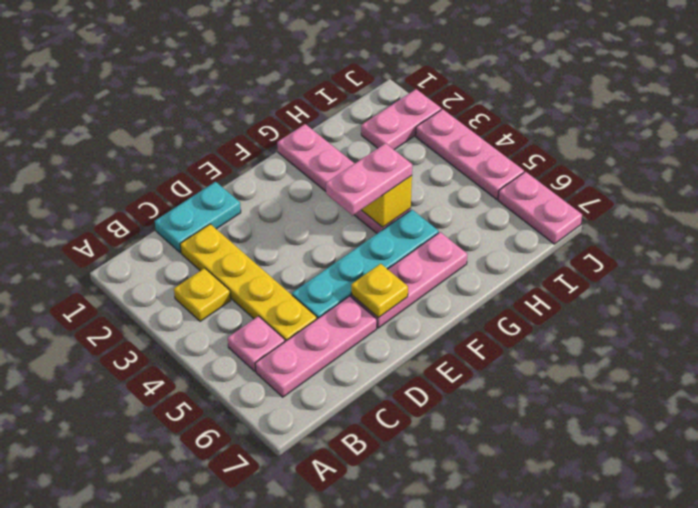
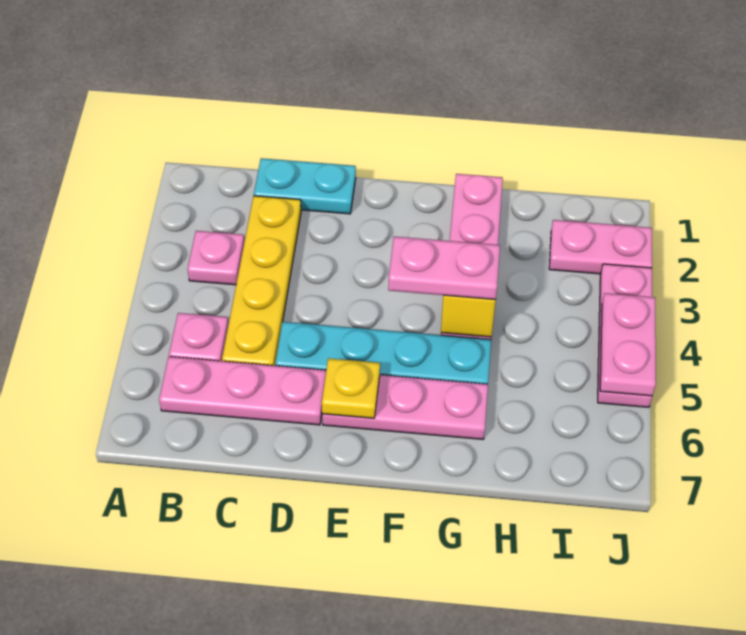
yellow plate B3 level 1 -> pink plate B3 level 1
pink plate J6:J7 level 1 -> pink plate J4:J5 level 2

